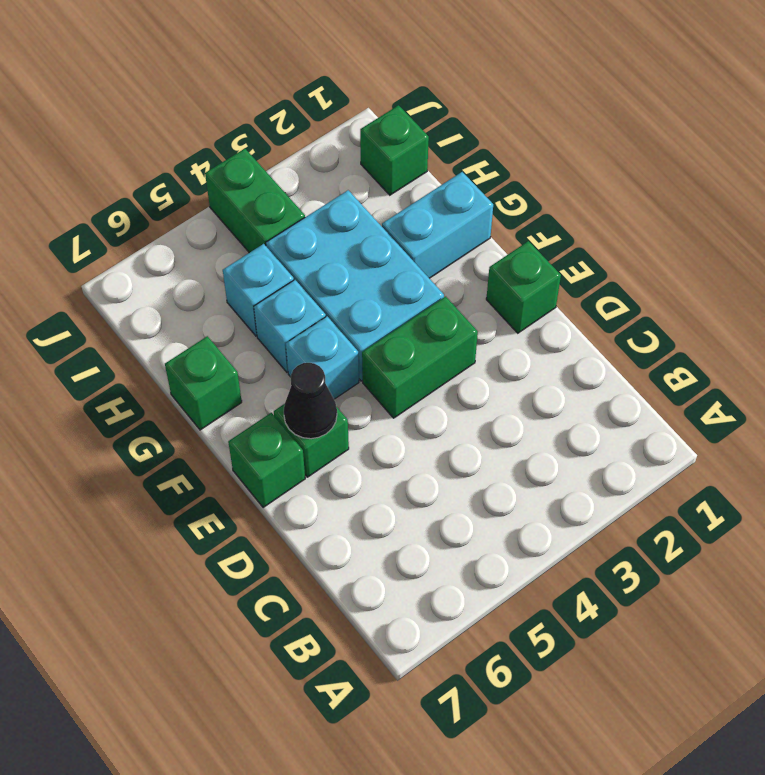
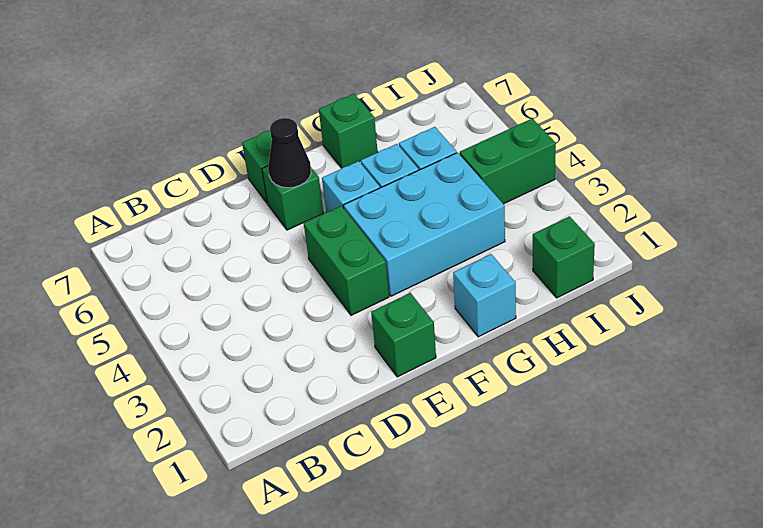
cyan brick G1:G2 level 1 -> cyan brick G1 level 1

